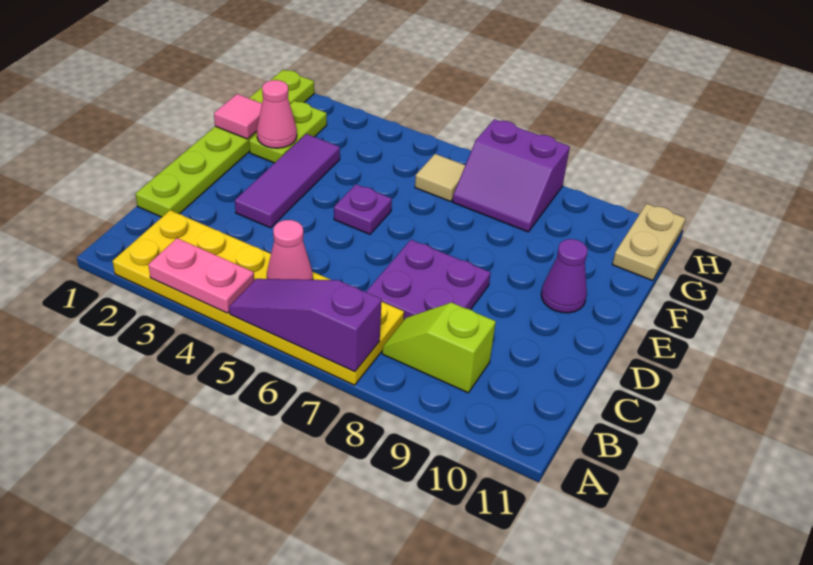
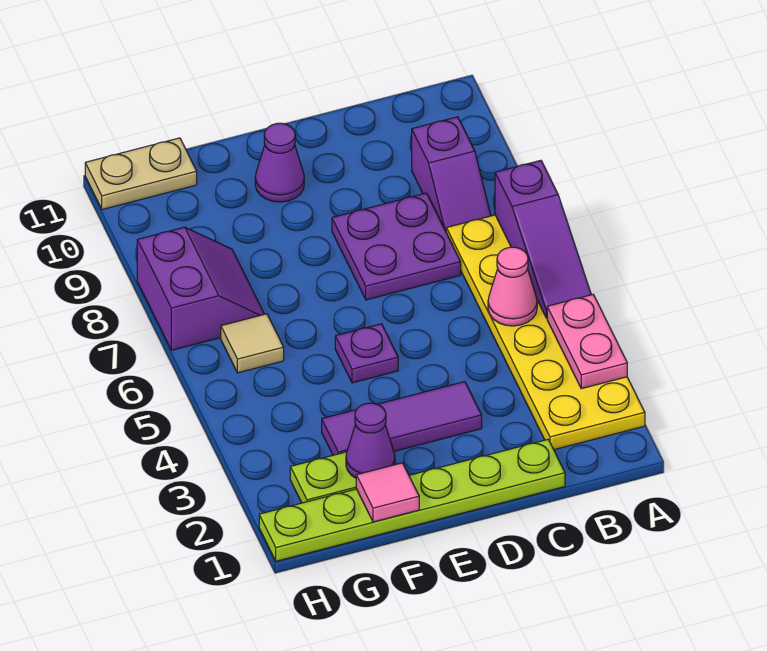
lime slope B8:B9 level 1 top 9 -> purple slope B8:B9 level 1 top 9
pink cone F2 level 2 -> purple cone F2 level 2

